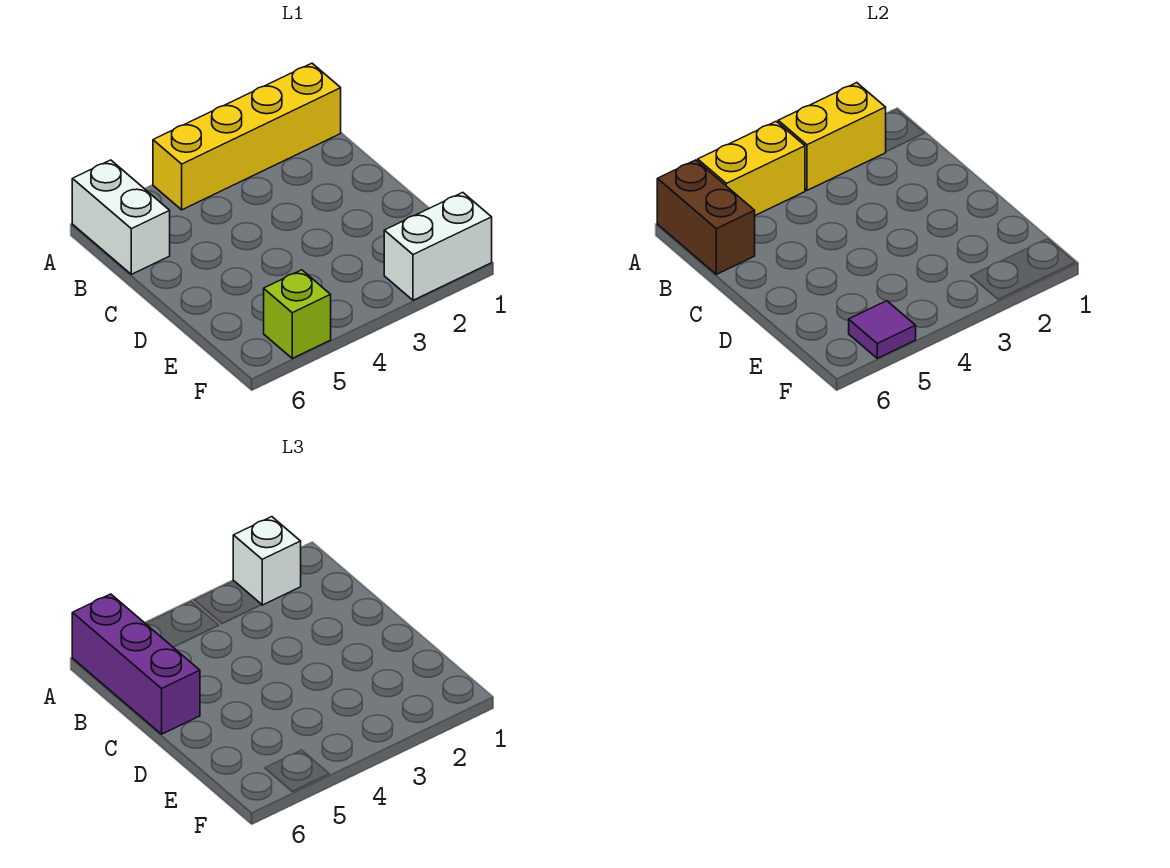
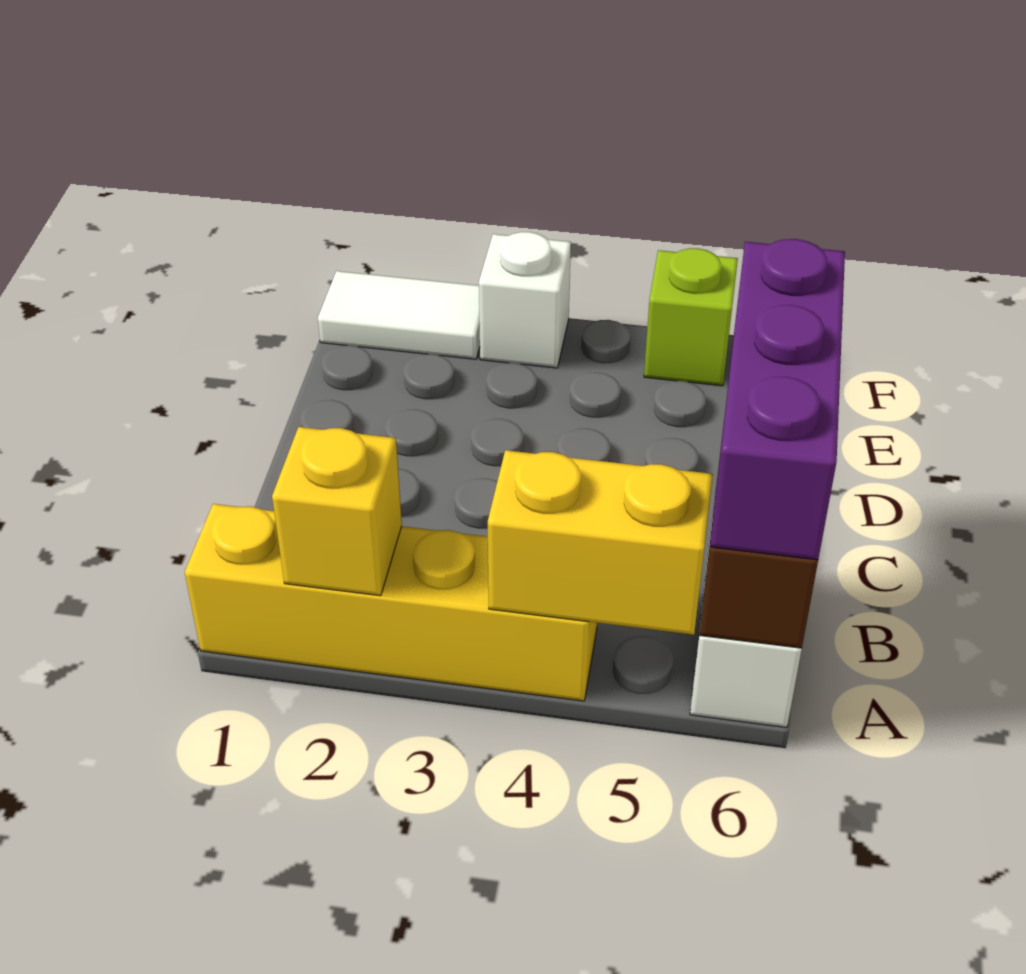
yellow brick A2:A3 level 2 -> yellow brick A2 level 2
white brick A2 level 3 -> white brick F3 level 1
white brick F1:F2 level 1 -> white tile F1:F2 level 1
purple tile F5 level 2 -> none

